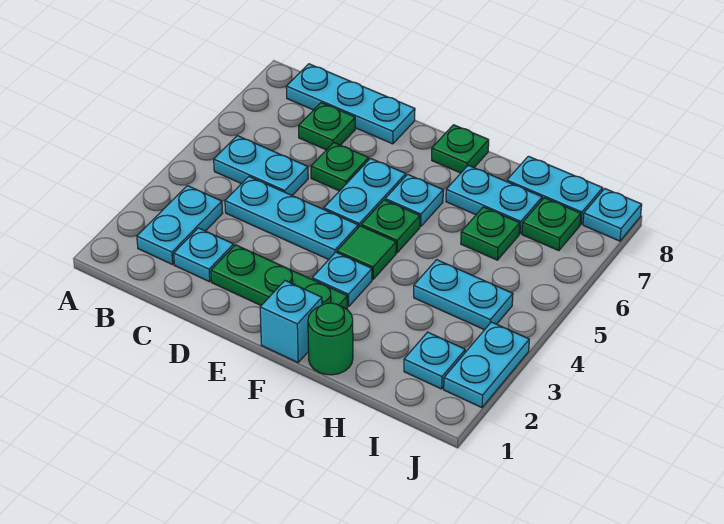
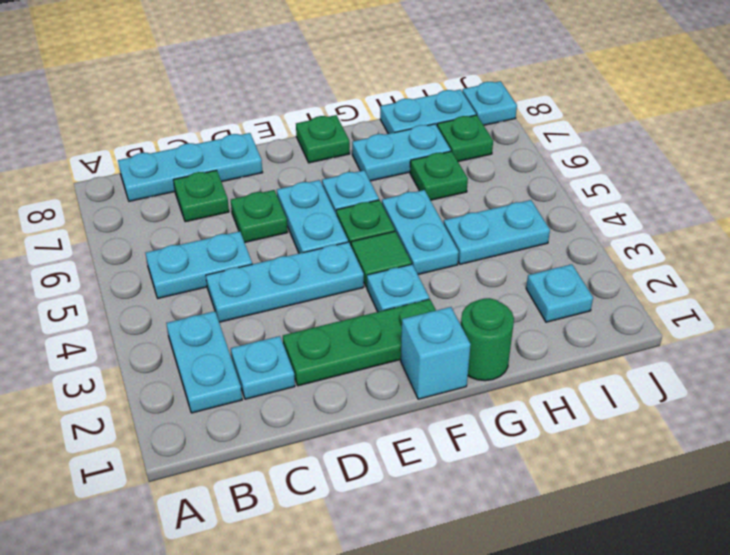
cyan plate J2:J3 level 1 -> cyan plate G4:G5 level 1

